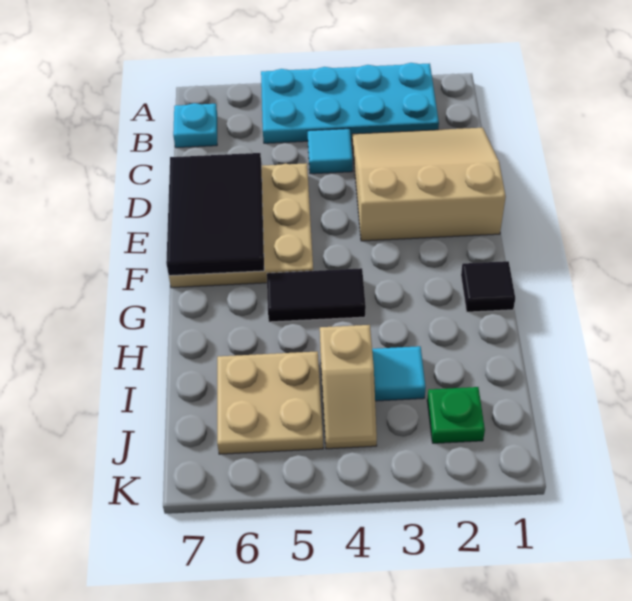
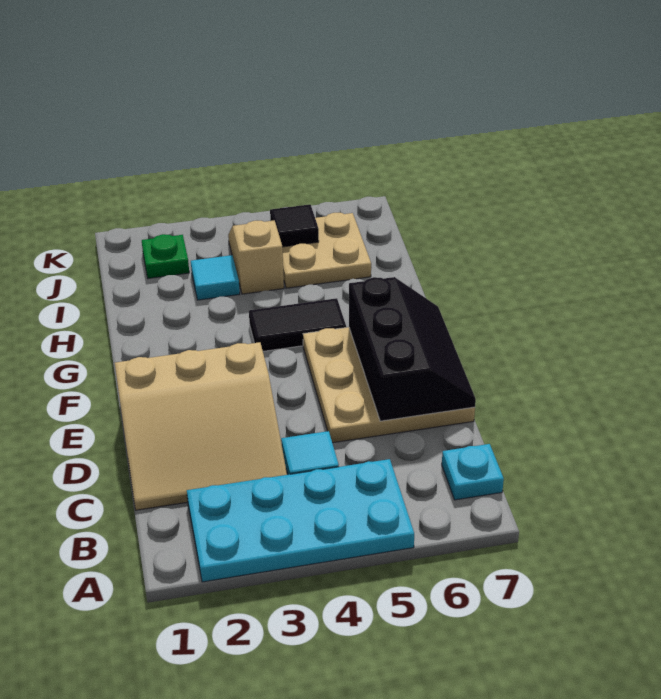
black tile D6:F7 level 2 -> black slope D6:F7 level 2 top 6
black tile G1 level 1 -> black tile J5 level 2

